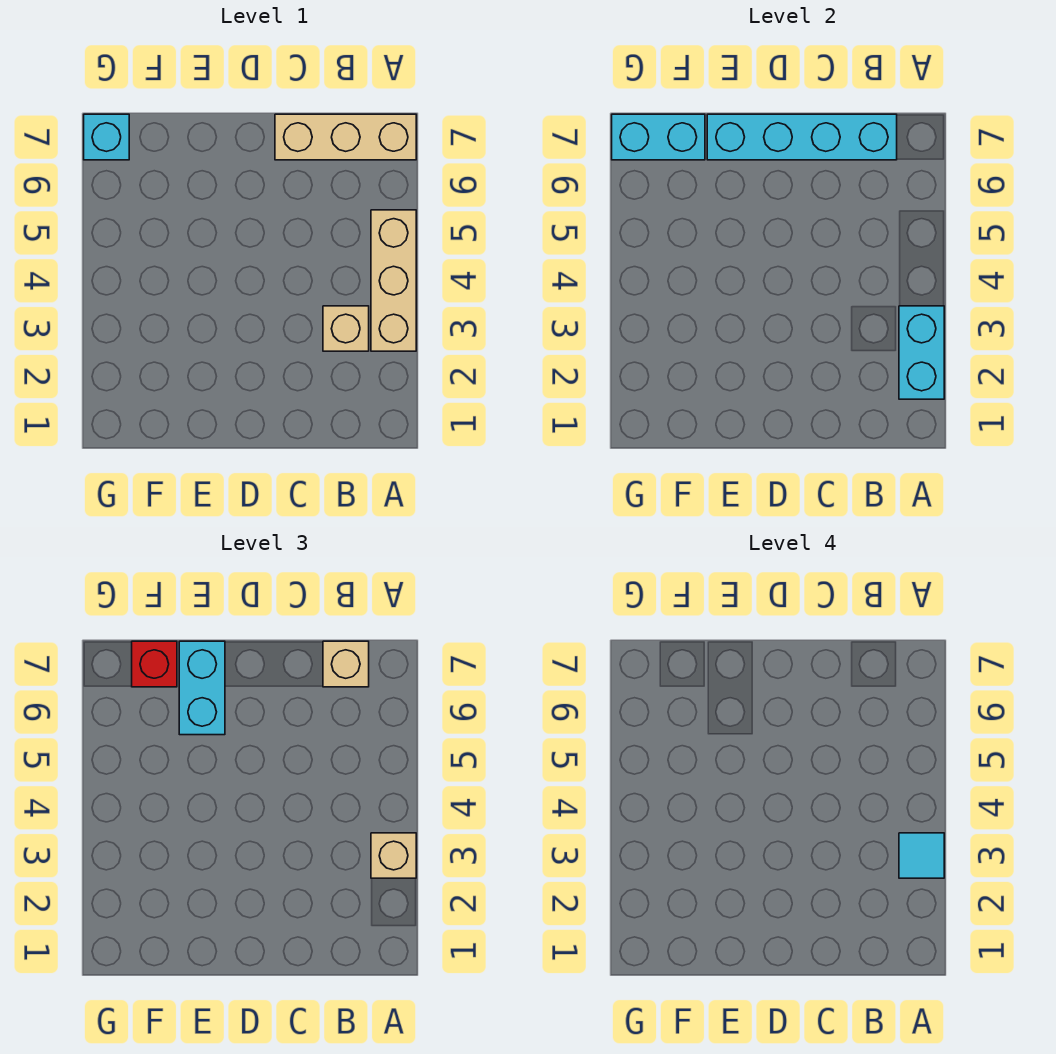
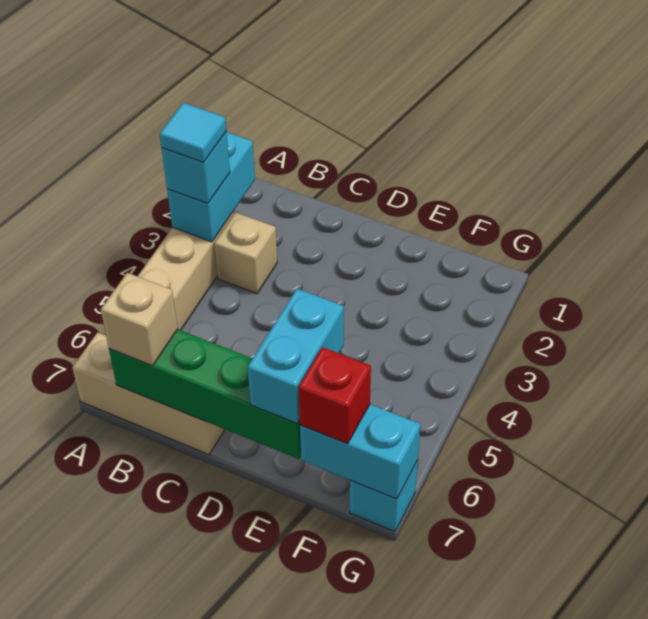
tan brick A3 level 3 -> cyan brick A3 level 3
cyan brick B7:E7 level 2 -> green brick B7:E7 level 2

